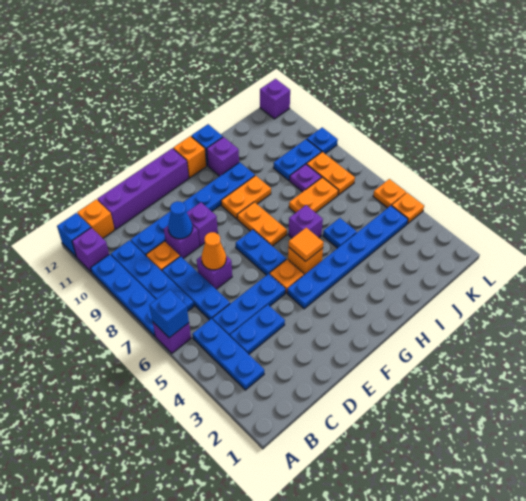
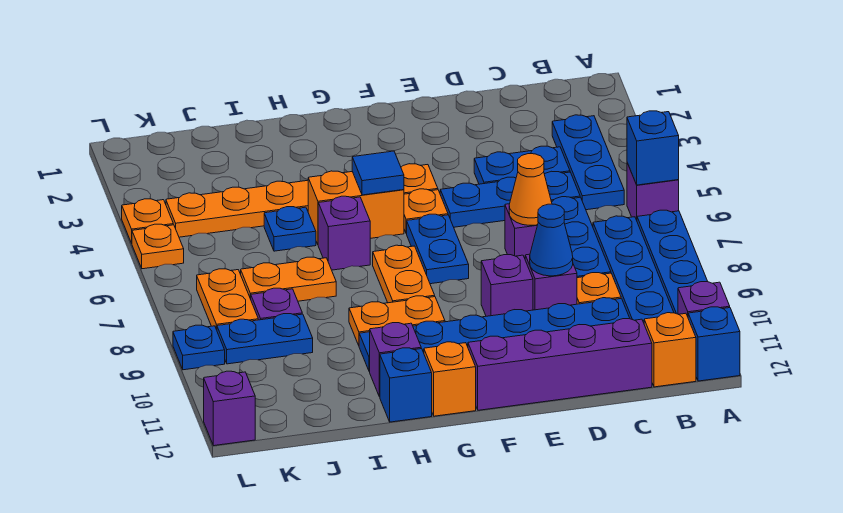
blue plate F4:K4 level 1 -> orange plate F4:K4 level 1
orange brick G5 level 1 -> orange brick G5:H5 level 1
orange tile G5 level 2 -> blue tile G5 level 2

